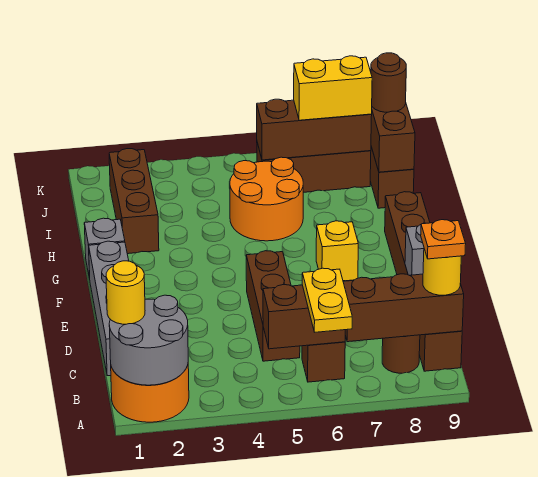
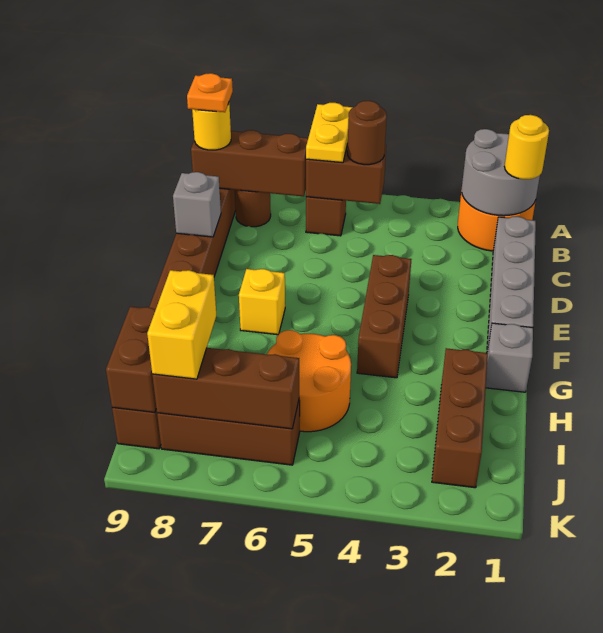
brown brick C5:E5 level 1 -> brown brick E4:G4 level 1
yellow brick J7:J8 level 3 -> yellow brick I8:J8 level 3
brown round brick J9 level 3 -> brown round brick B5 level 3

